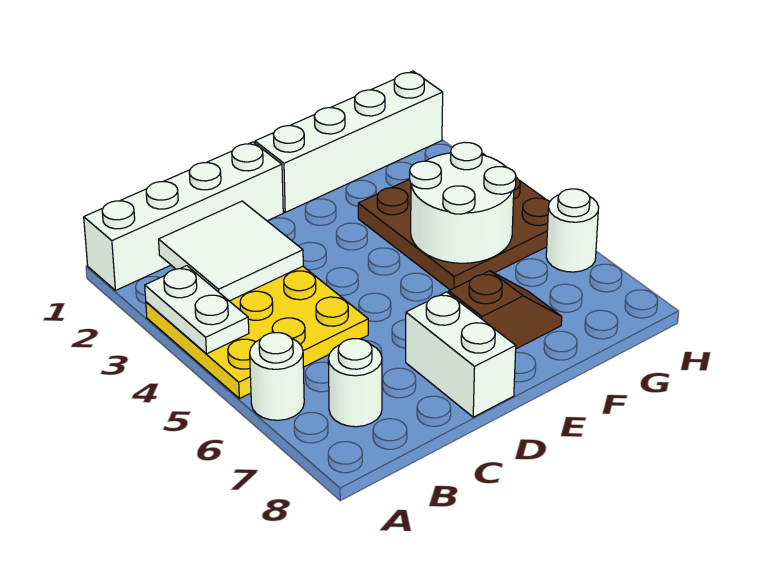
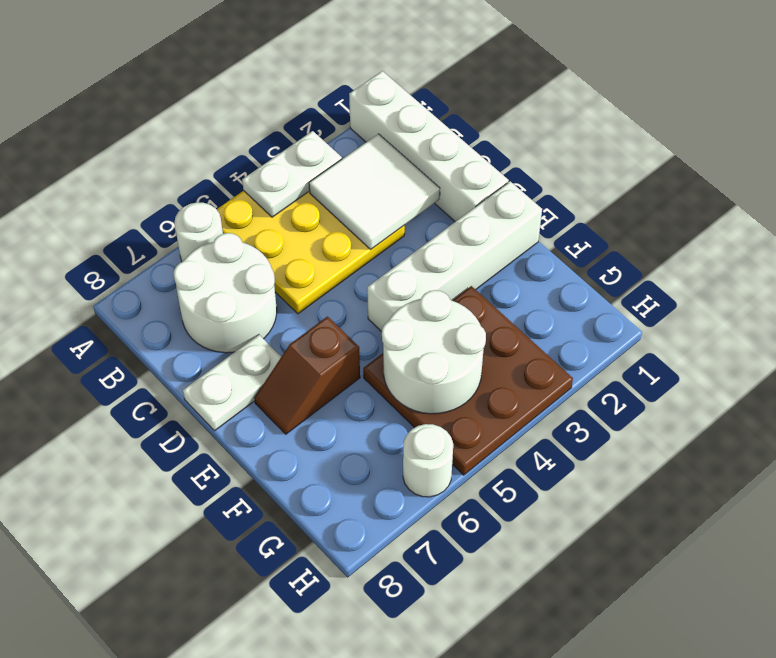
white round brick B7 level 1 -> white round brick B6:C7 level 1
white brick D7:D8 level 1 -> white plate D7:D8 level 1
white brick E1:H1 level 1 -> white brick E1:E4 level 1
brown slope E7:F7 level 1 top E -> brown slope E6:E7 level 1 top 6

